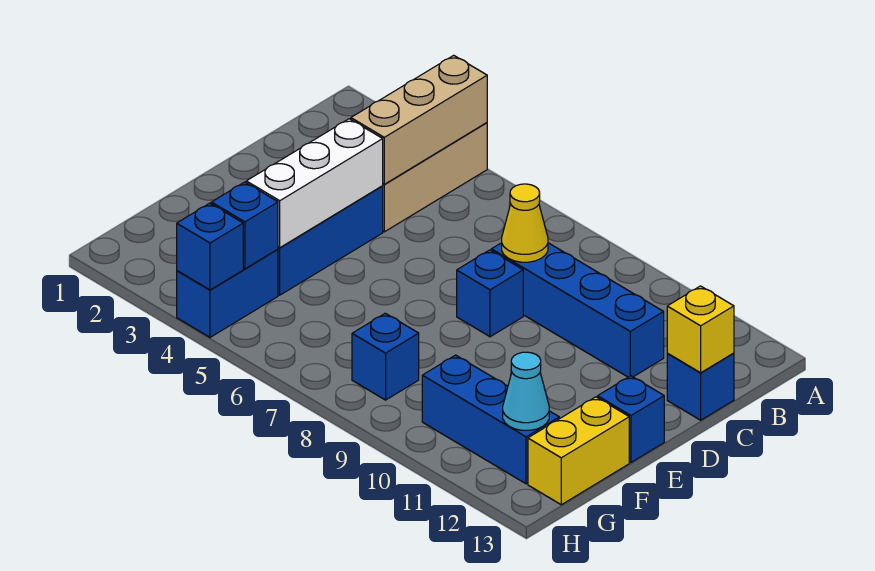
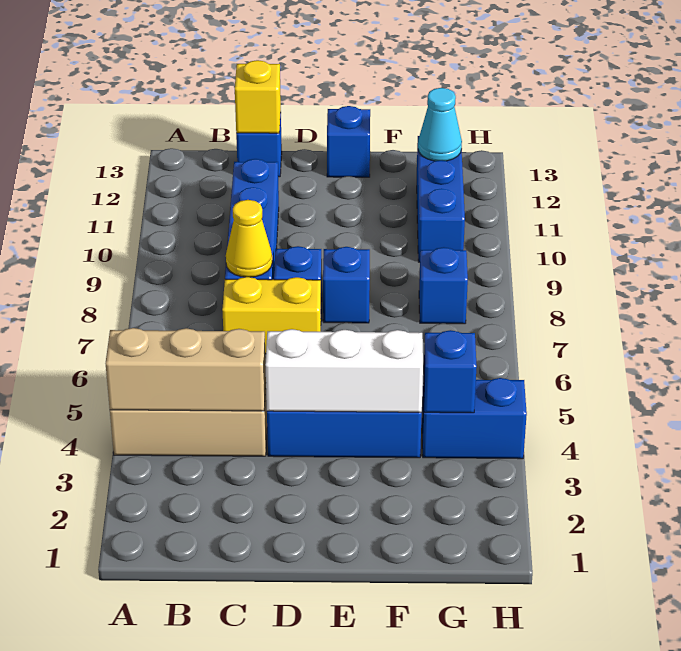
yellow brick F13:G13 level 1 -> yellow brick C7:D7 level 1
blue brick H4 level 2 -> blue brick E8 level 1

